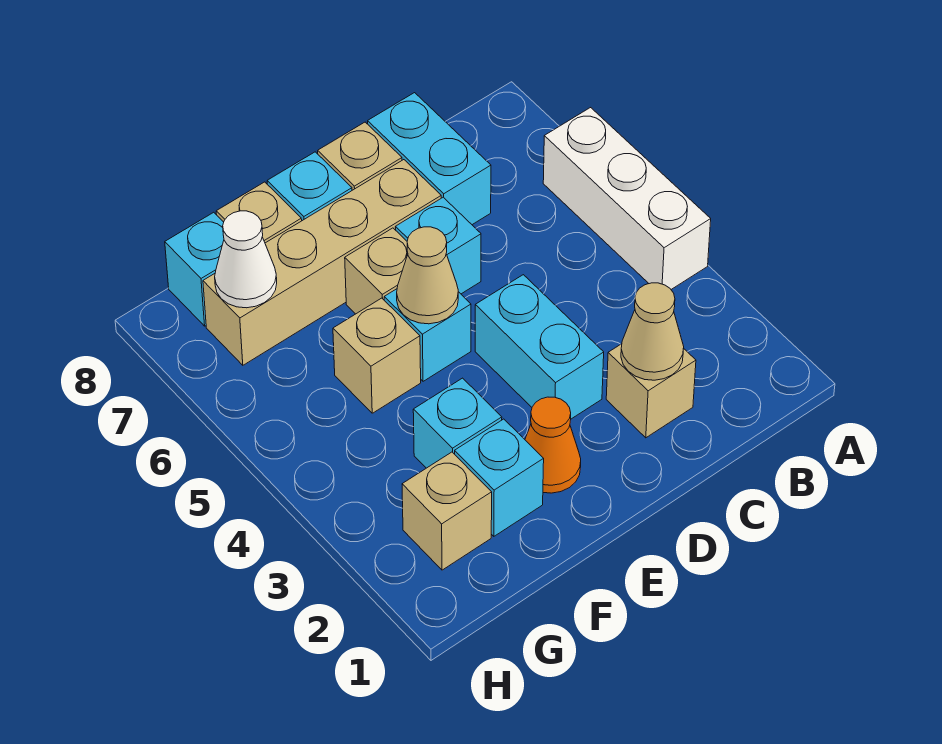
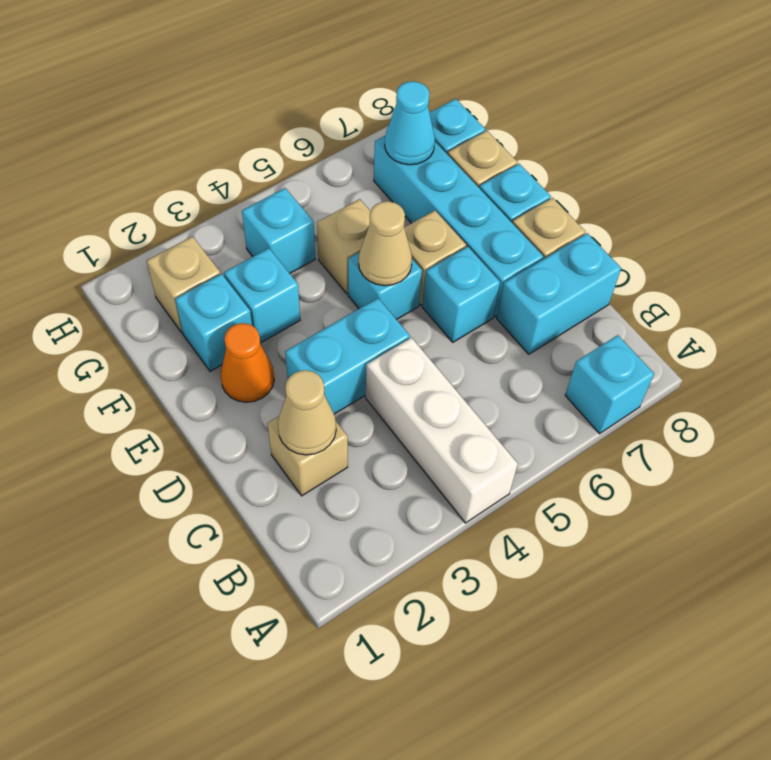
white brick A4:A6 level 1 -> white brick A4:C4 level 1
none -> cyan brick A7 level 1
tan brick D7:G7 level 1 -> cyan brick D7:G7 level 1
none -> cyan brick G4 level 1
white cone G7 level 2 -> cyan cone G7 level 2

